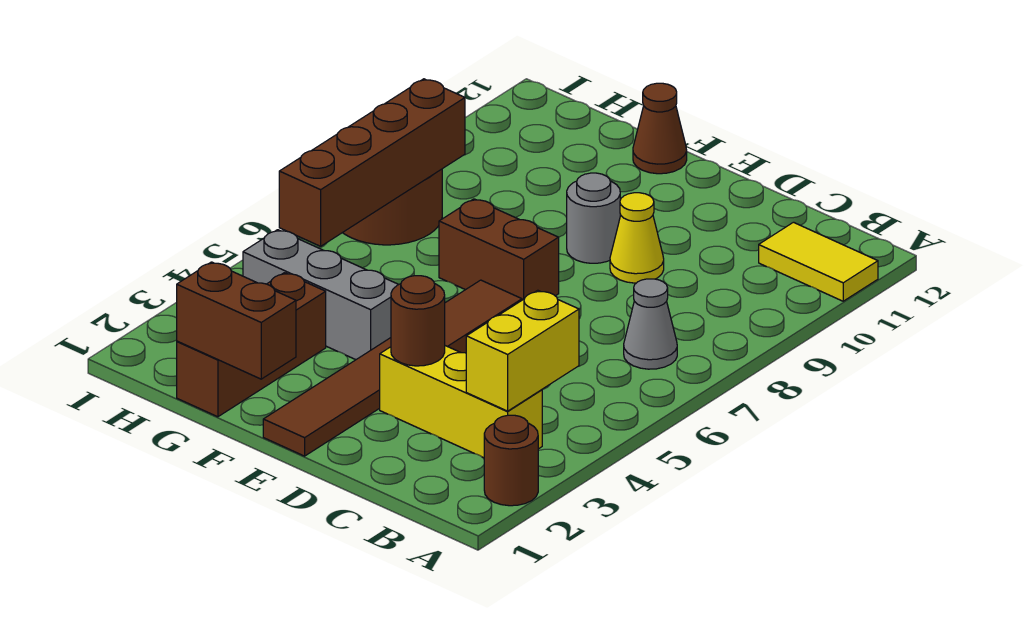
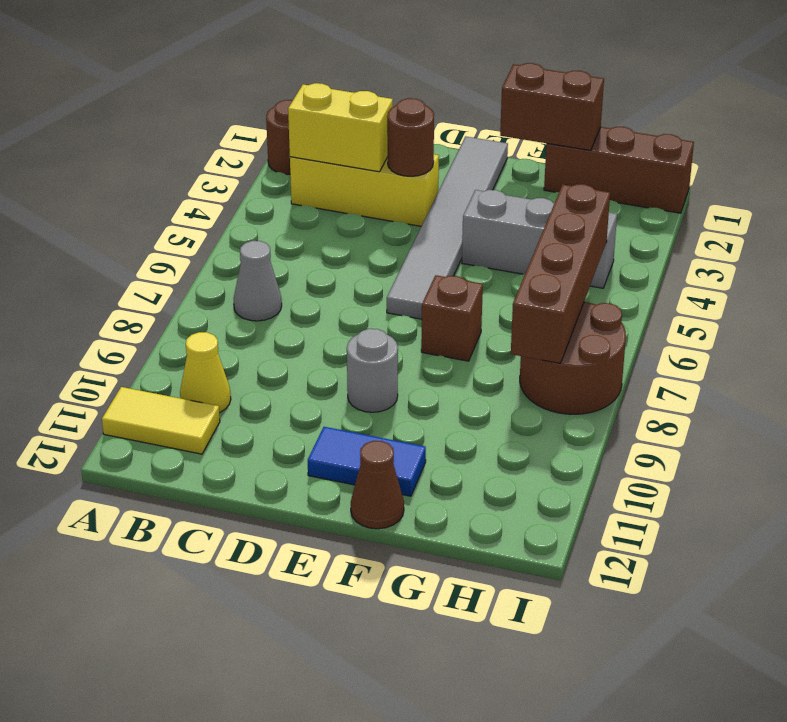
yellow brick B3:B4 level 2 -> yellow brick B3:C3 level 2
yellow cone D9 level 1 -> yellow cone B10 level 1
brown tile E1:E6 level 1 -> grey tile E1:E6 level 1
brown brick E7:F7 level 1 -> brown brick F7 level 1
none -> blue tile E11:F11 level 1
brown brick G1:G3 level 1 -> brown brick G1:I1 level 1

